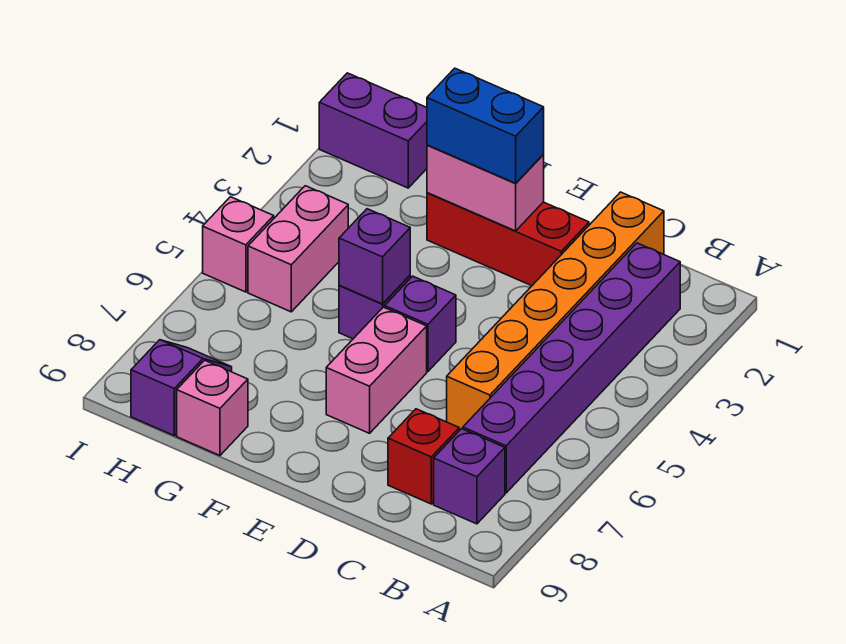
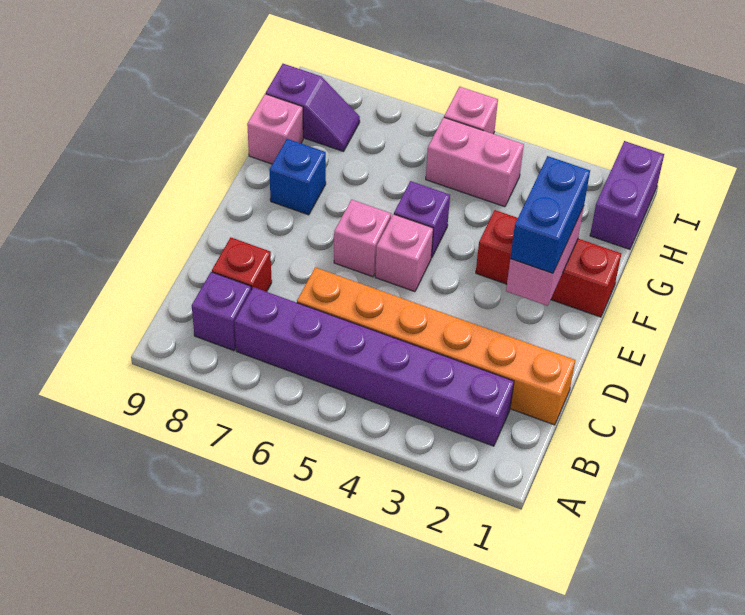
red brick D2:F2 level 1 -> red brick F1:F3 level 1
purple brick E5 level 1 -> pink brick E5 level 1
pink brick E6:E7 level 1 -> pink brick E6 level 1
purple brick F5 level 2 -> none
none -> blue brick F8 level 1

